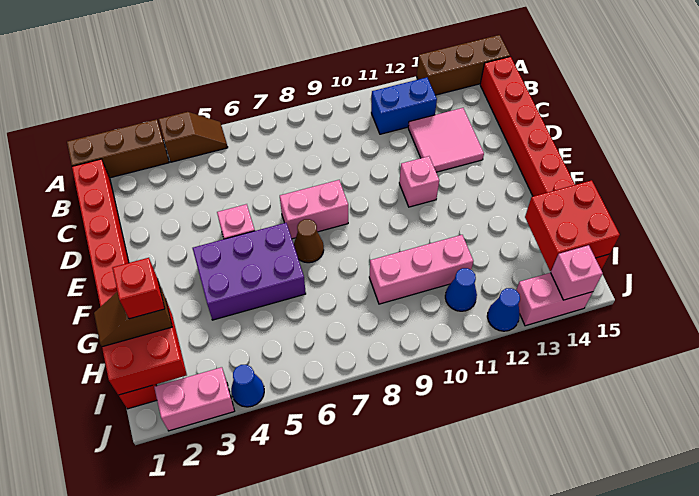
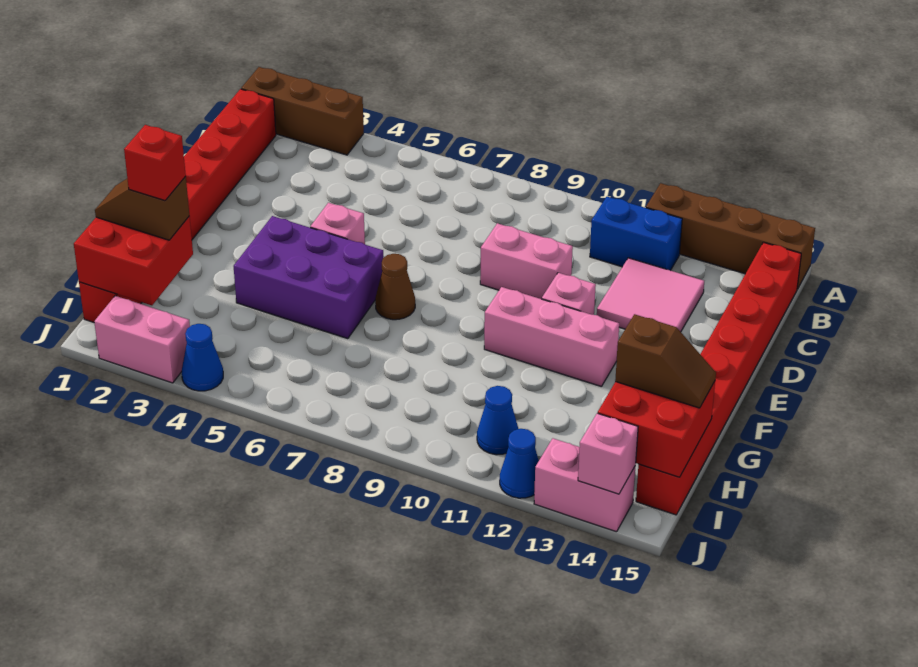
brown slope A4:A5 level 1 top 4 -> brown slope H14:H15 level 3 top 14
brown brick A13:A15 level 1 -> brown brick A12:A15 level 1
pink brick E7:E8 level 1 -> pink brick D9:D10 level 1
pink brick H9:H11 level 1 -> pink brick F10:F12 level 1

